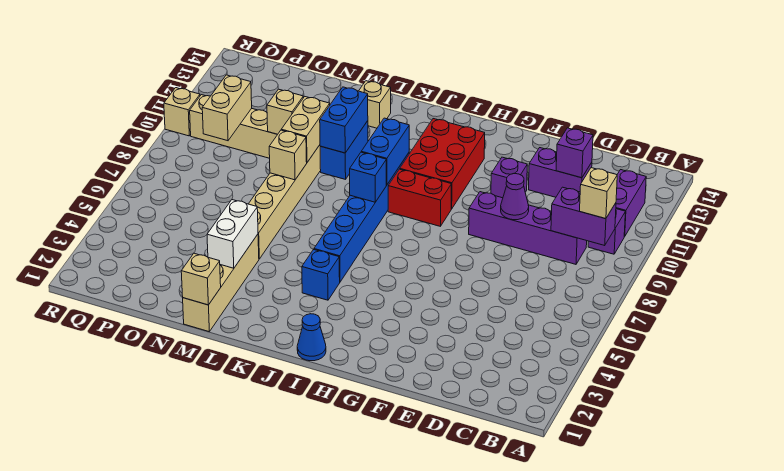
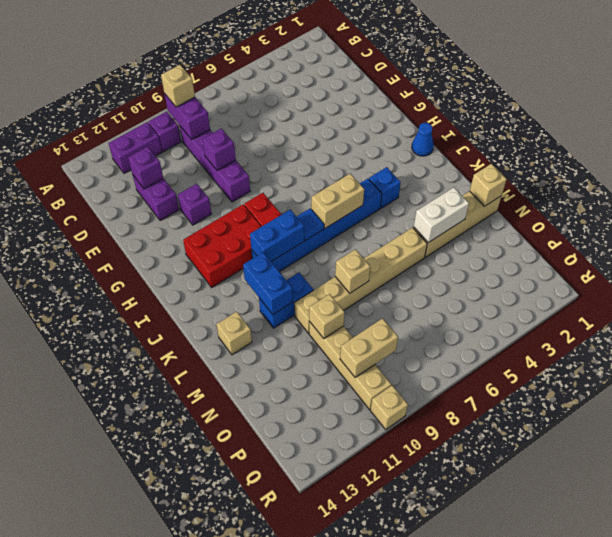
purple cone E9 level 2 -> purple brick E9 level 2
blue brick J8 level 2 -> blue tile J8 level 2
blue brick L10:L11 level 2 -> blue brick K11:L11 level 2
tan brick M9:M10 level 2 -> tan brick J6:J7 level 2

